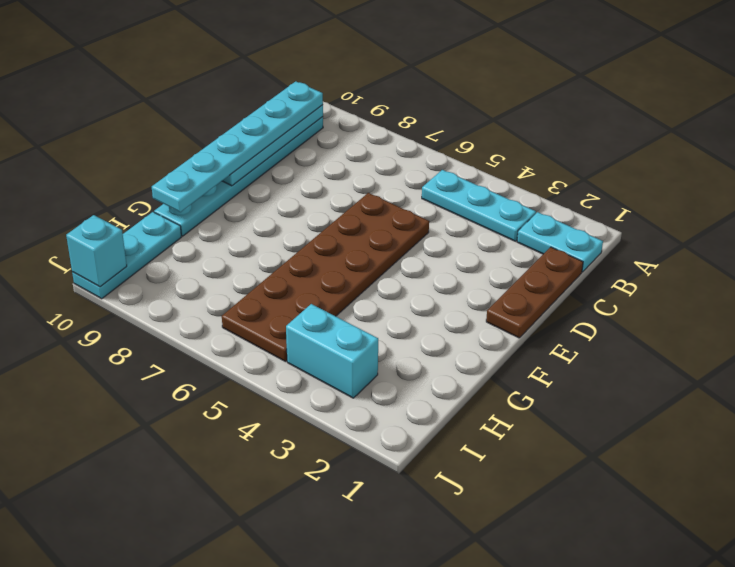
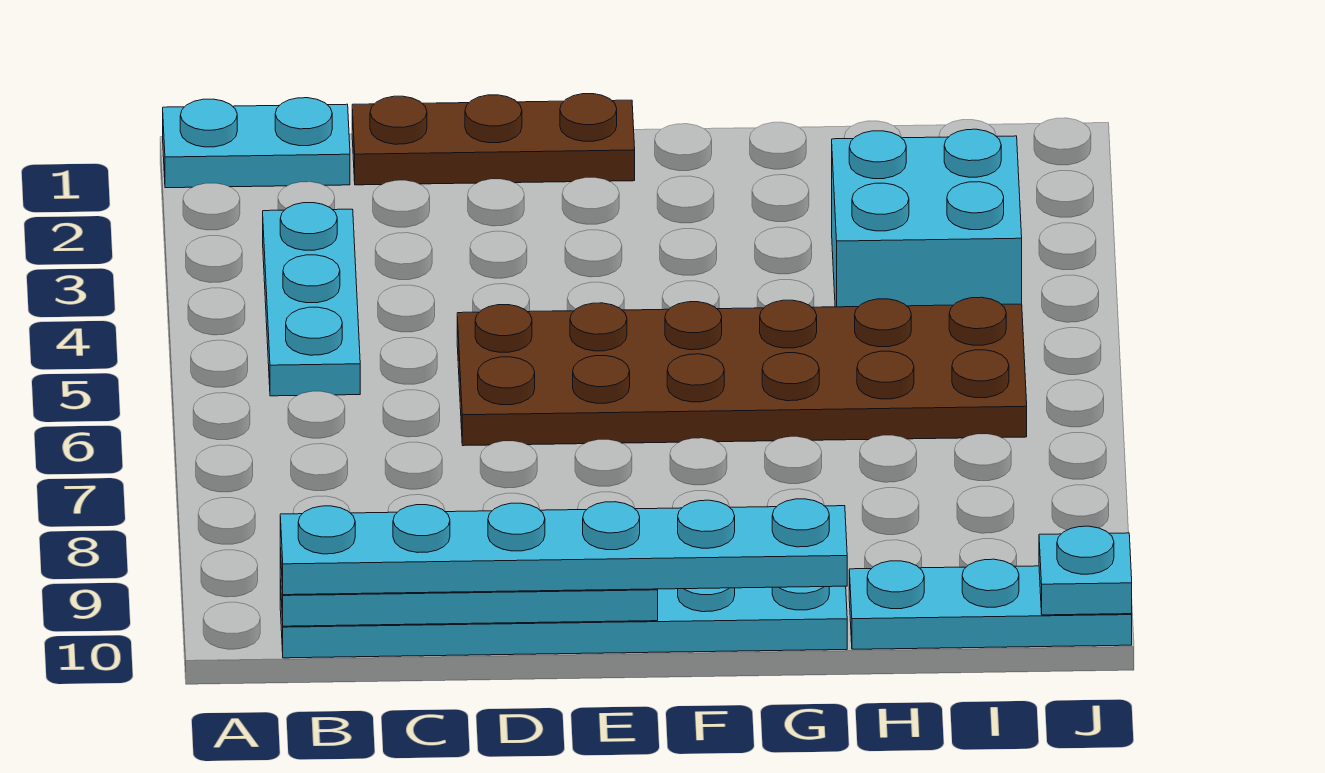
cyan plate B1:B2 level 1 -> cyan plate A1:B1 level 1
cyan brick I3:I4 level 1 -> cyan brick H3:I4 level 1
cyan brick J10 level 2 -> cyan plate J10 level 2

